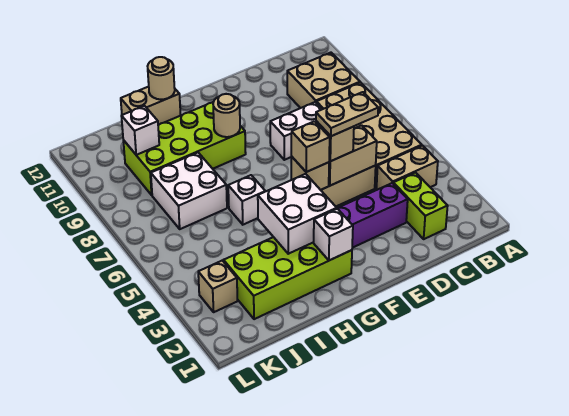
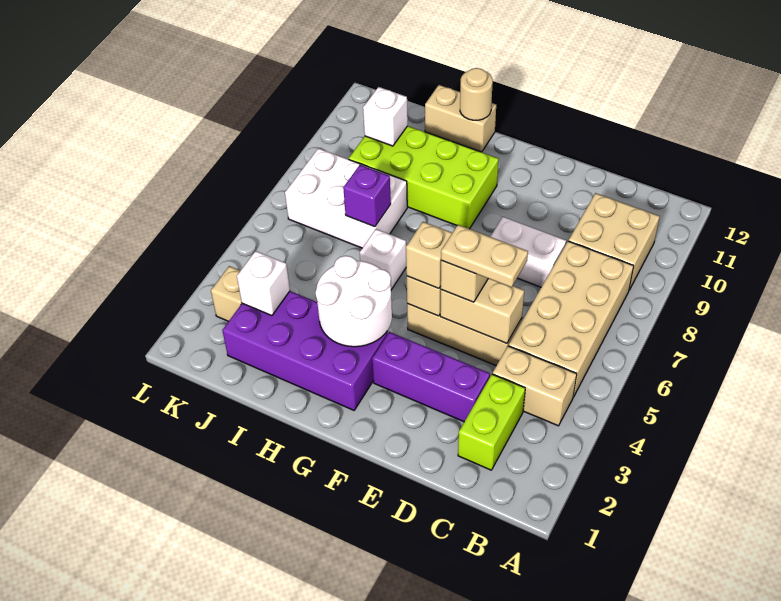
lime brick G2:J3 level 1 -> purple brick G2:J3 level 1
white brick G2 level 2 -> white brick J3 level 2
white brick G3:H4 level 2 -> white round brick G3:H4 level 2
tan round brick G9 level 2 -> none
white brick I7:J8 level 1 -> white brick I7:K8 level 1
none -> purple brick I7 level 2

